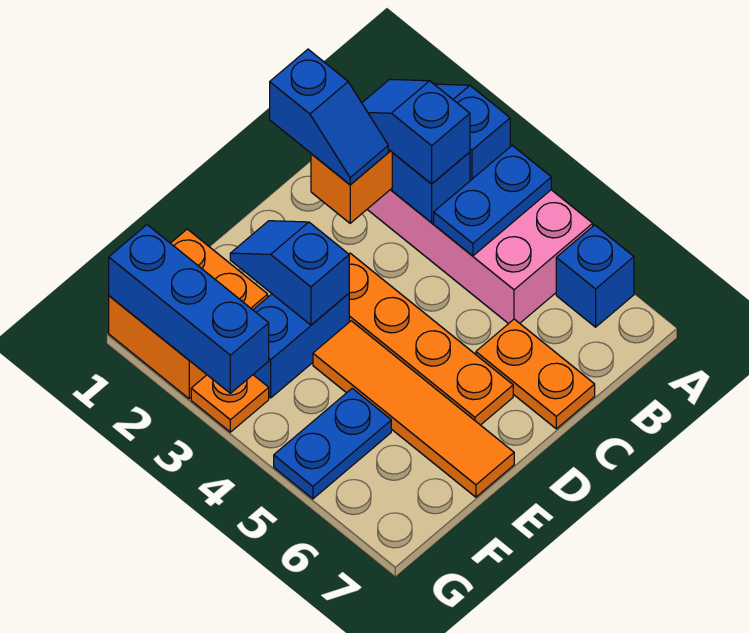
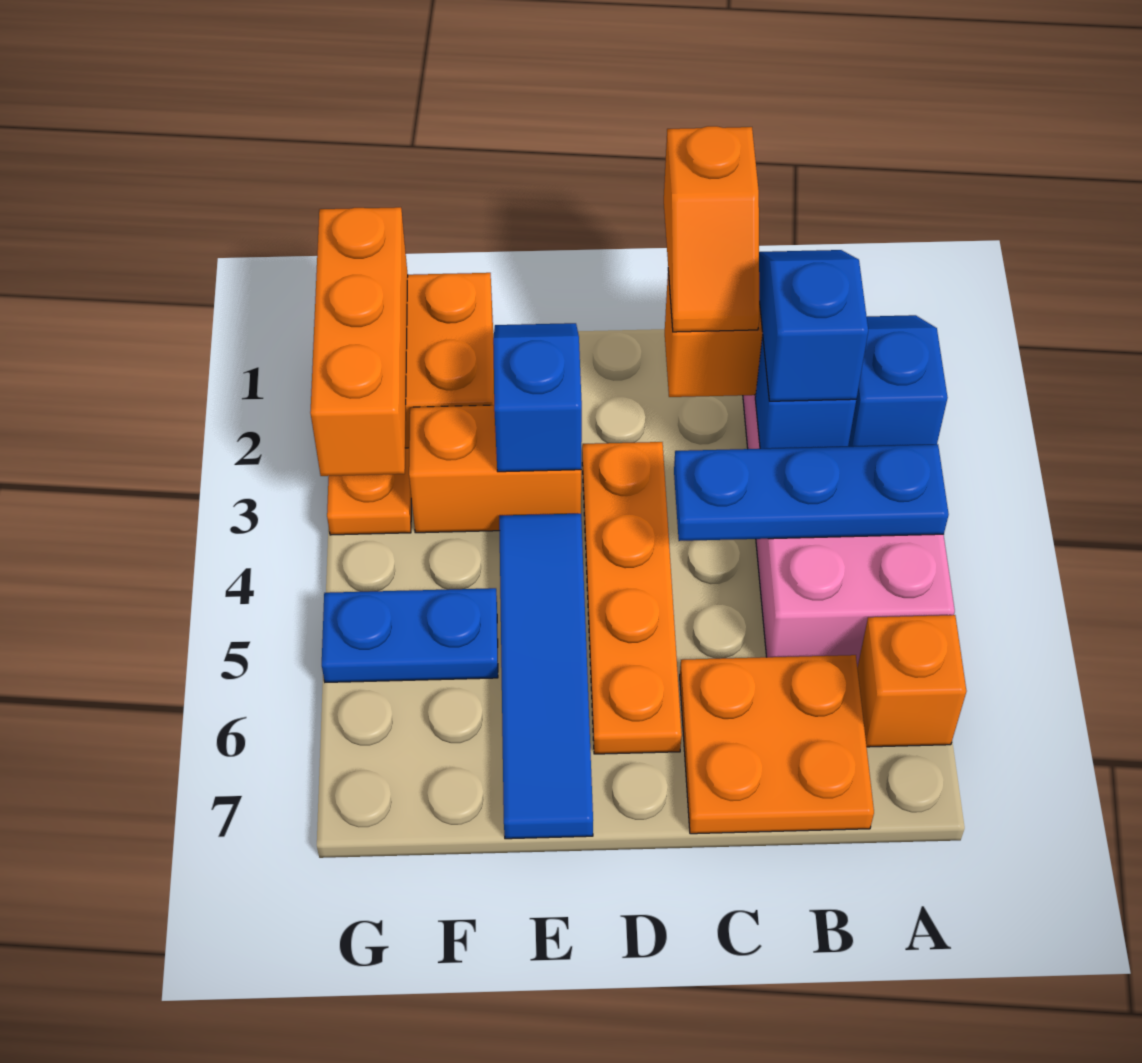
blue plate A4:B4 level 2 -> blue plate A4:C4 level 2
blue brick A6 level 1 -> orange brick A6 level 1
blue slope C1:C2 level 3 top 1 -> orange slope C1:C2 level 3 top 1
orange plate C6:C7 level 1 -> orange plate B6:C7 level 1
blue brick E3:F3 level 1 -> orange brick E3:F3 level 1
orange tile E4:E7 level 1 -> blue tile E4:E7 level 1
blue brick G1:G3 level 2 -> orange brick G1:G3 level 2

